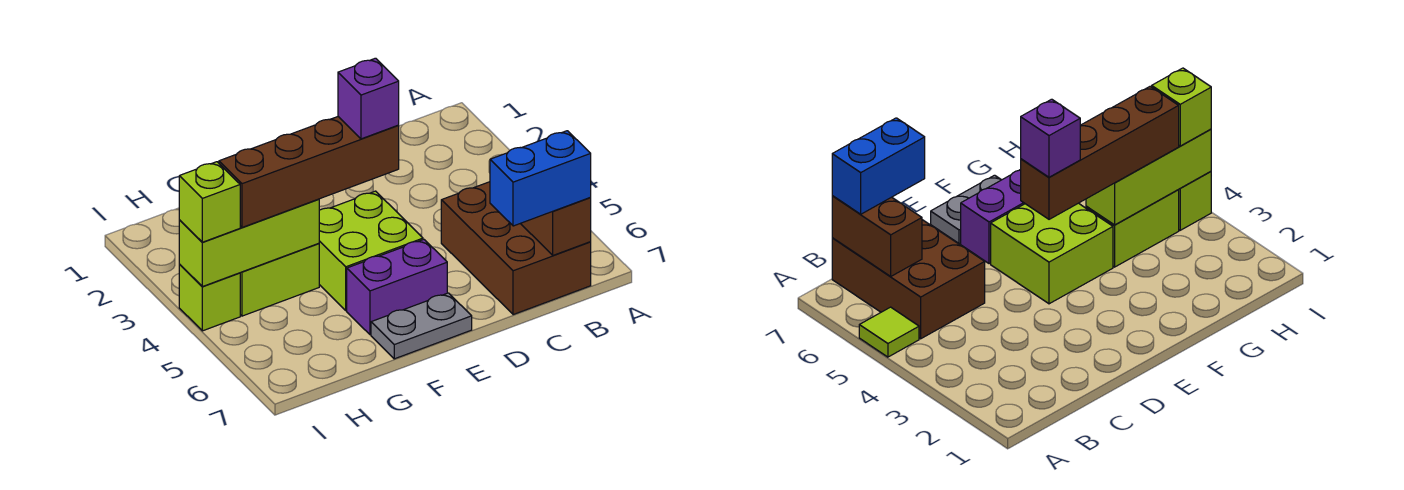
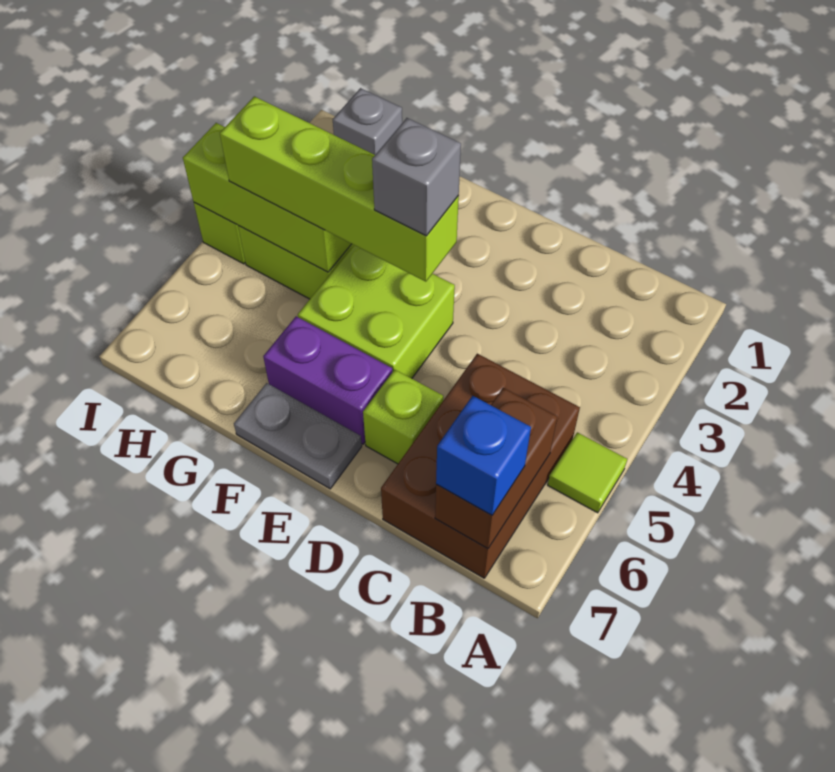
blue brick B7:C7 level 3 -> blue brick B7 level 3
brown brick E4:H4 level 3 -> lime brick E4:H4 level 3
purple brick E4 level 4 -> grey brick E4 level 4
none -> grey brick H1 level 1
lime brick I4 level 3 -> lime brick D6 level 1

